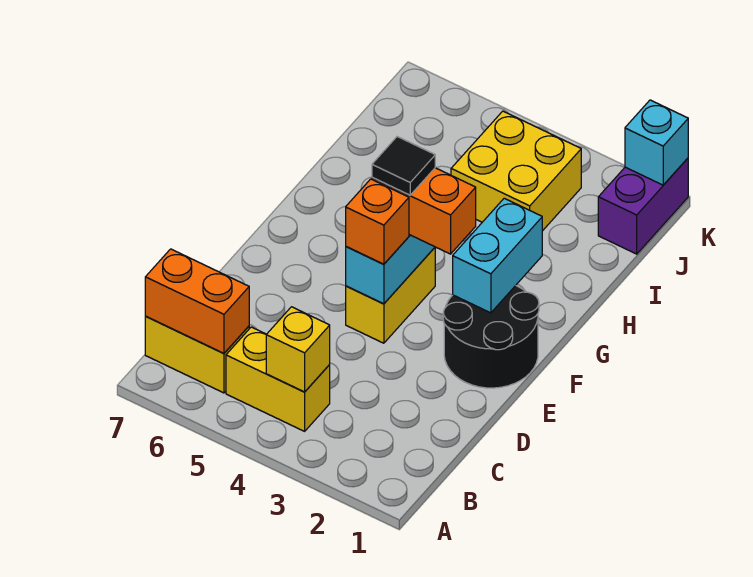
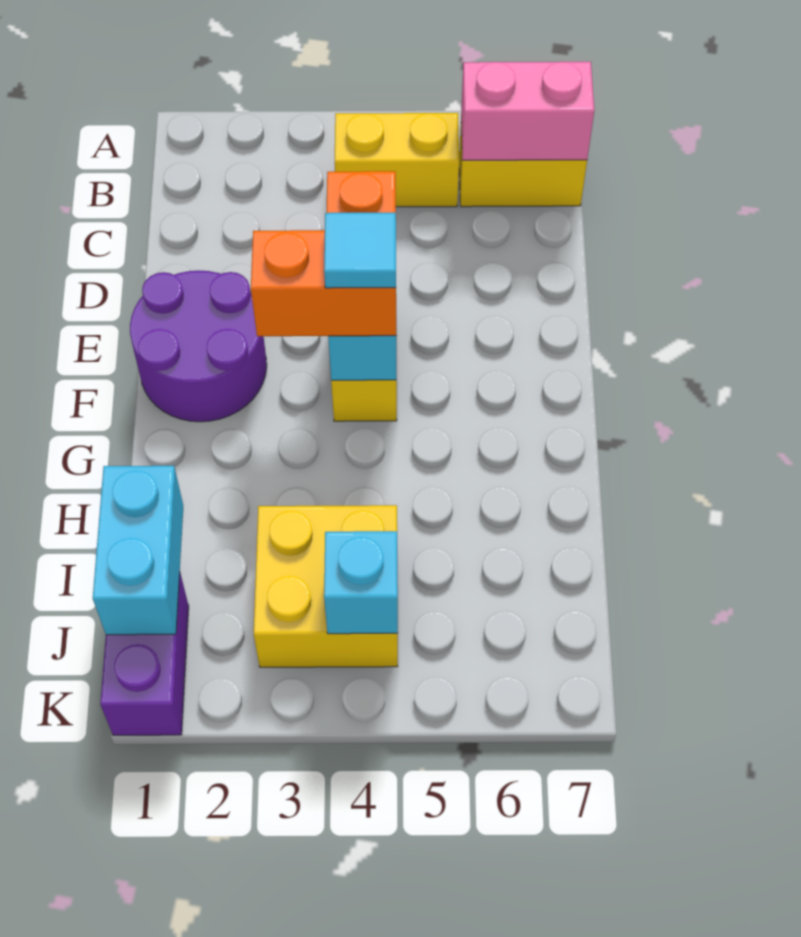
yellow brick B4 level 2 -> none
orange brick B6:B7 level 2 -> pink brick B6:B7 level 2
black round brick E1:F2 level 1 -> purple round brick E1:F2 level 1
cyan brick F2:G2 level 2 -> cyan brick I1:J1 level 2
black tile F4 level 4 -> cyan tile F4 level 4
cyan brick K1 level 2 -> cyan brick J4 level 2

